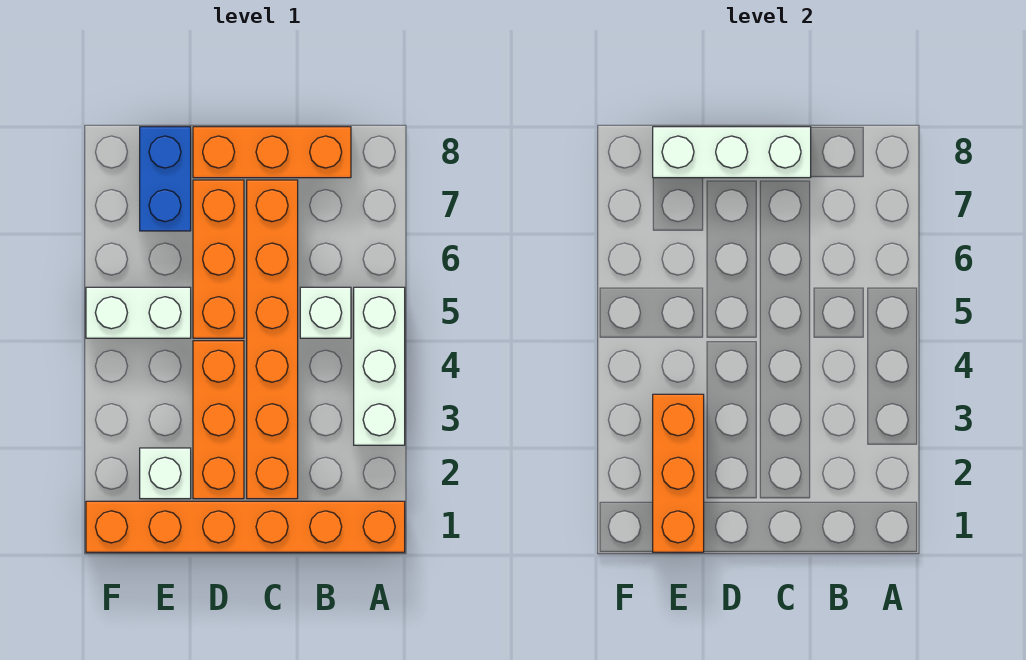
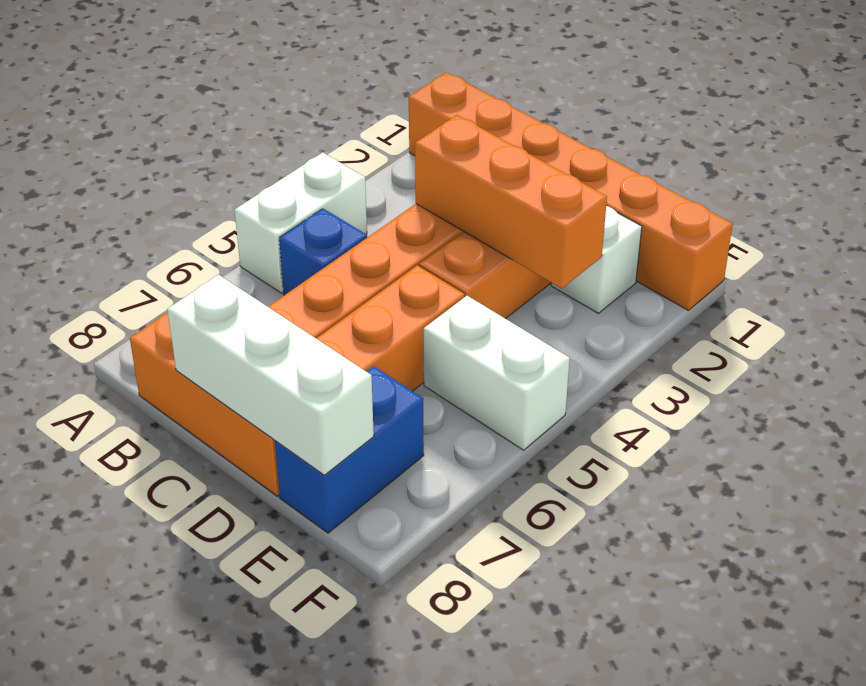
white brick A3:A5 level 1 -> white brick A4:A5 level 1
white brick B5 level 1 -> blue brick B5 level 1
orange brick E1:E3 level 2 -> orange brick C3:E3 level 2

